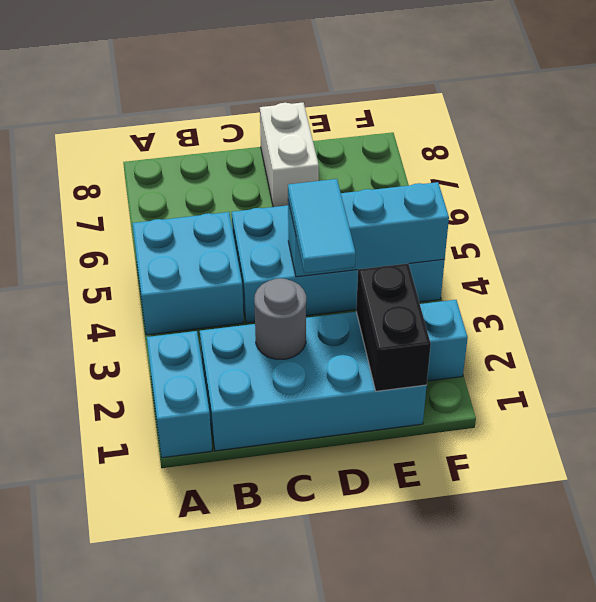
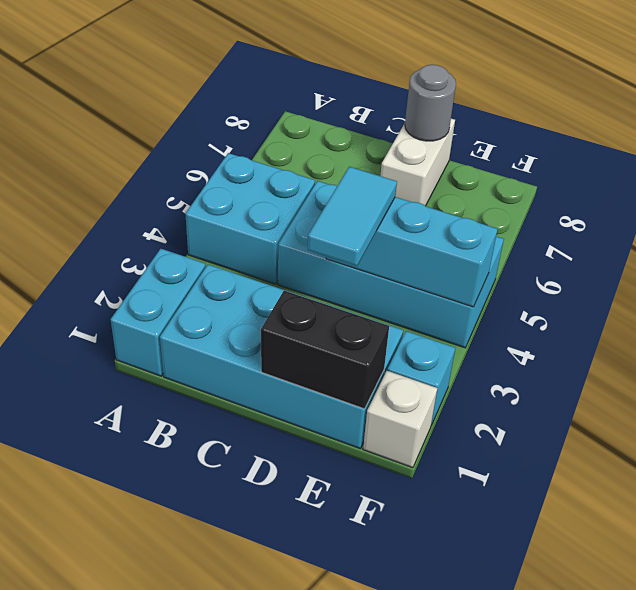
grey round brick C2 level 2 -> grey round brick D8 level 2
black brick E1:E2 level 2 -> black brick D1:E1 level 2
none -> white brick F1 level 1

